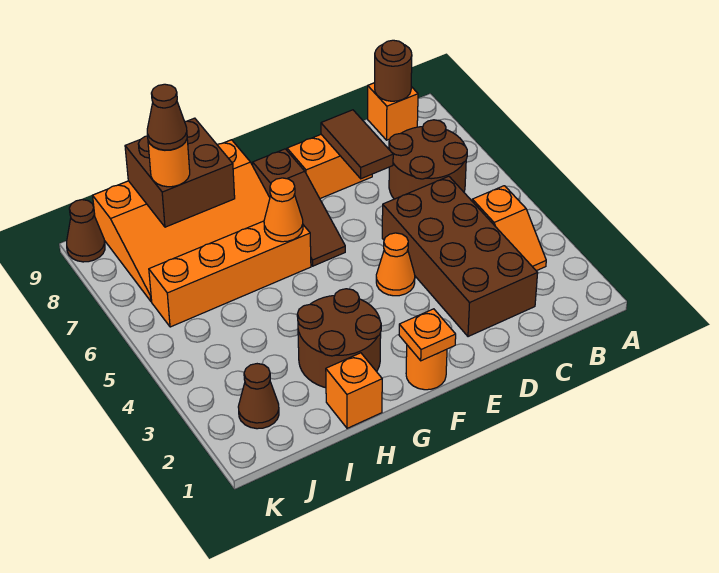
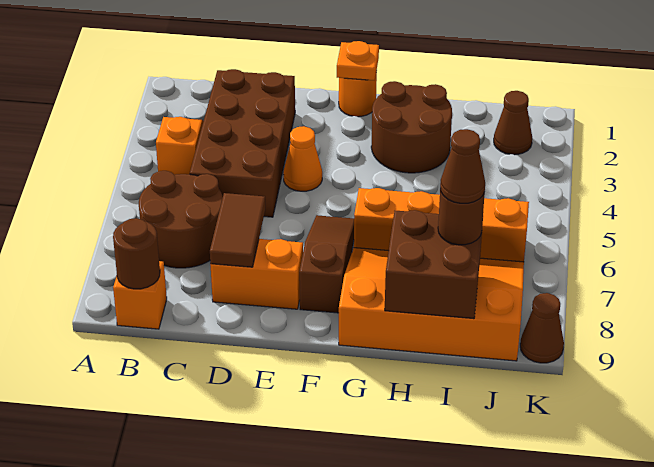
orange cone G6 level 2 -> none
orange brick H1 level 1 -> none
orange round brick I8 level 3 -> brown round brick I8 level 3

